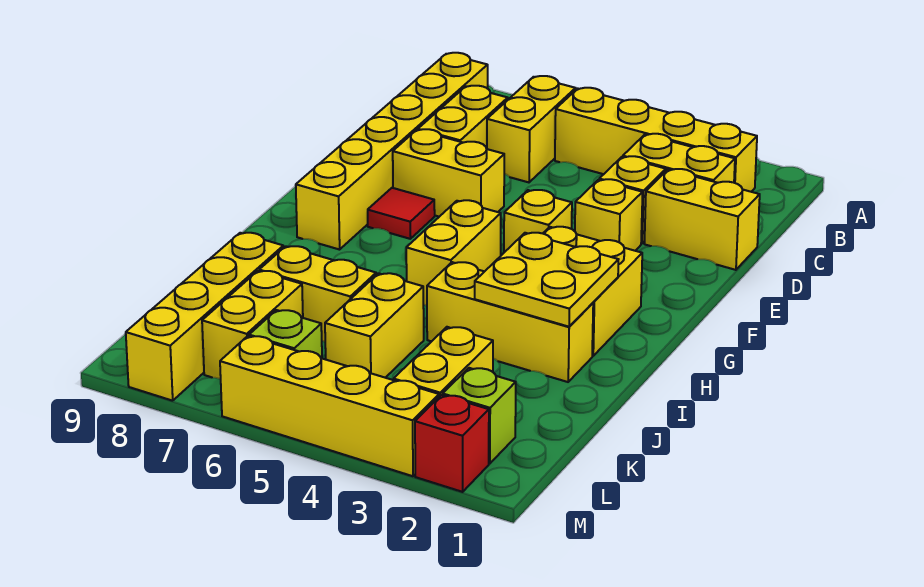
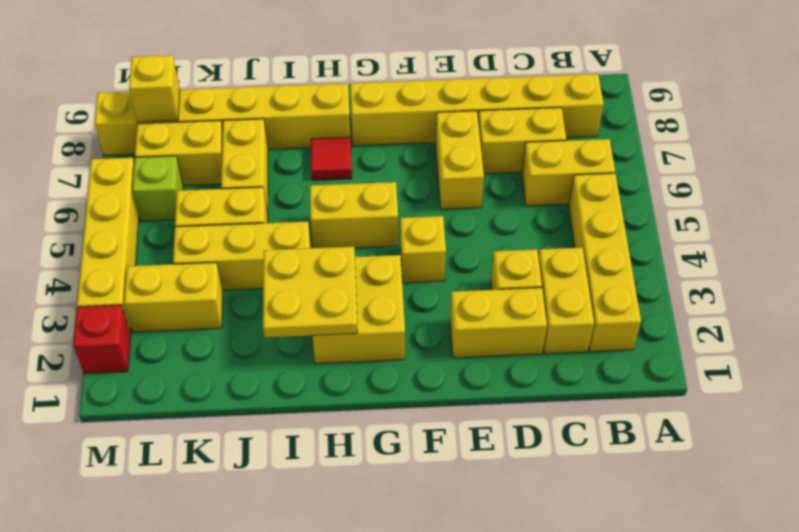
yellow brick D1:D2 level 1 -> yellow brick D2:E2 level 1
yellow brick E3 level 1 -> yellow brick L8 level 2
red tile F7 level 1 -> red tile H7 level 1
yellow brick I2:I4 level 1 -> yellow brick I4:K4 level 1
yellow brick J8:M8 level 1 -> yellow brick H8:M8 level 1
lime brick L2 level 1 -> none

